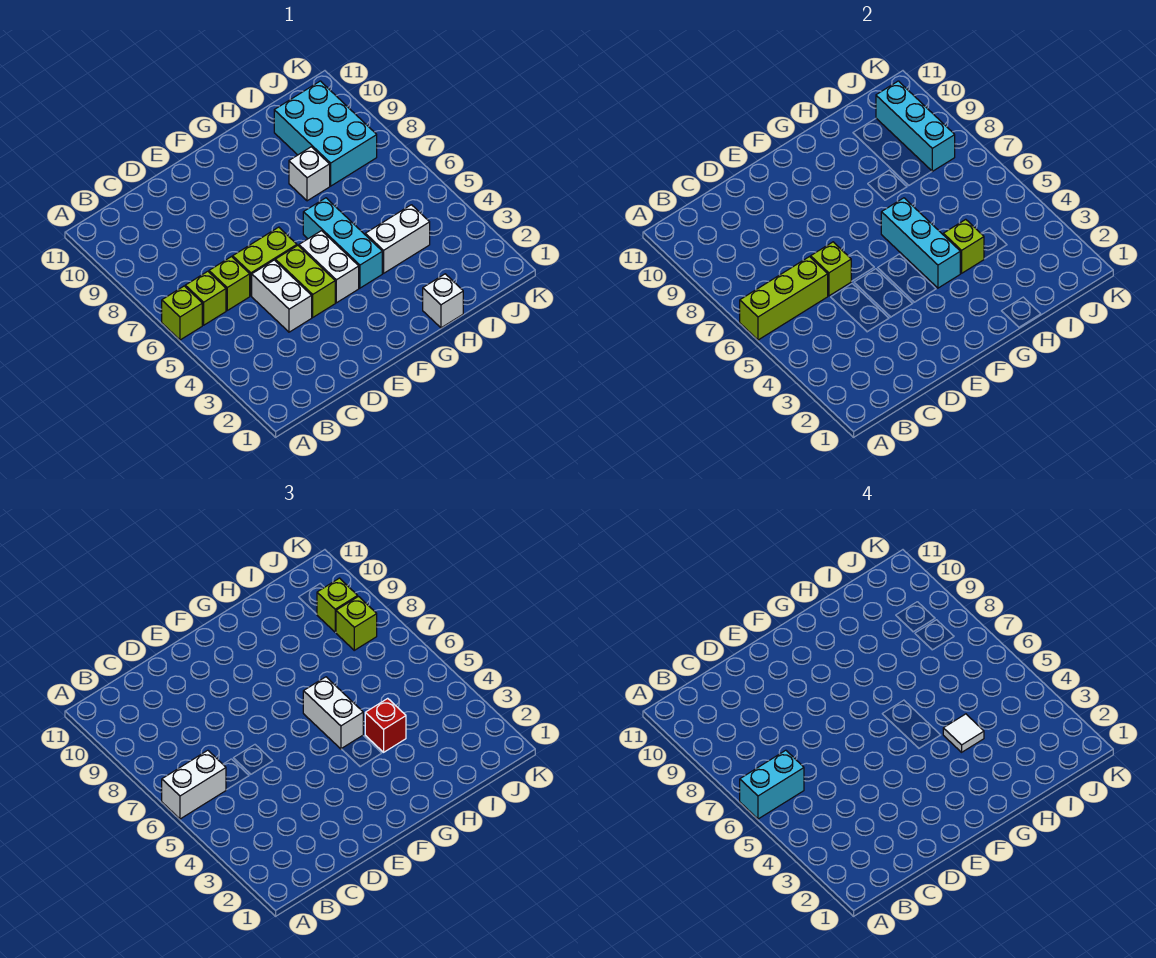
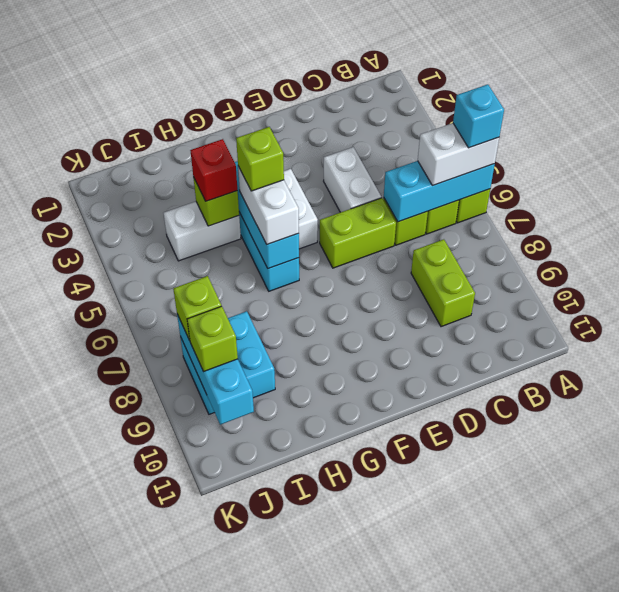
lime brick A6:C6 level 2 -> cyan brick A6:C6 level 2
cyan brick A6:B6 level 4 -> cyan brick A6 level 4
lime brick D6 level 2 -> lime brick G5 level 4
lime brick E4:E5 level 1 -> lime brick C8:C9 level 1
white brick H1 level 1 -> none
white tile H4 level 4 -> none
white brick H8 level 1 -> none
cyan brick I8:J10 level 1 -> cyan brick I8:J9 level 1

